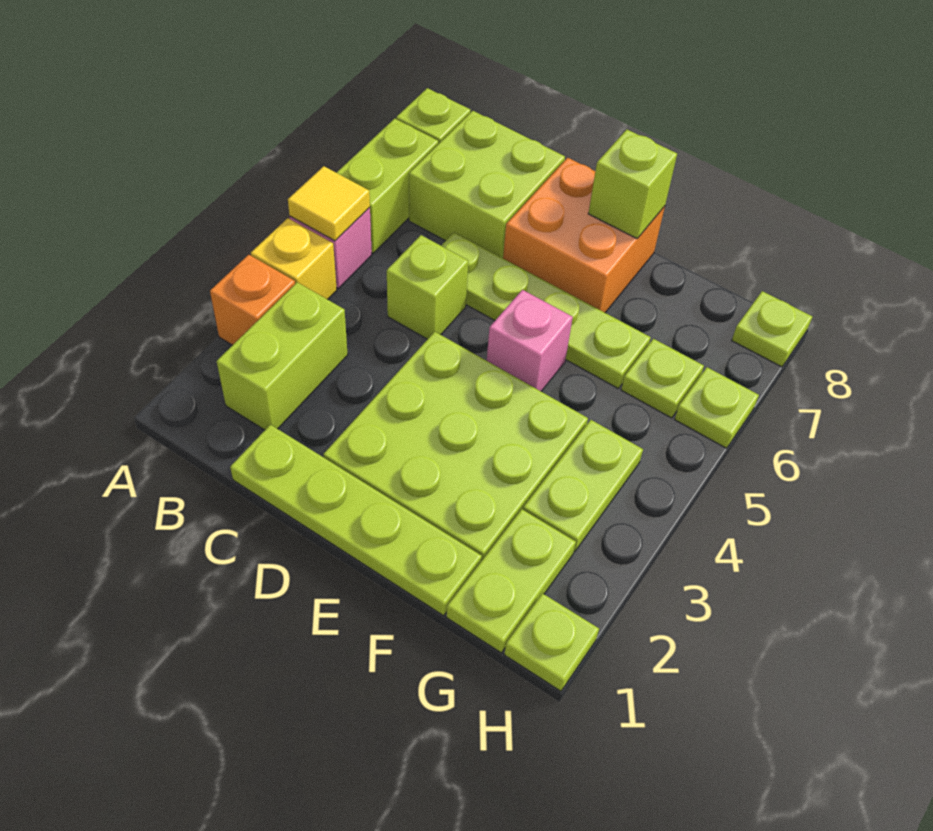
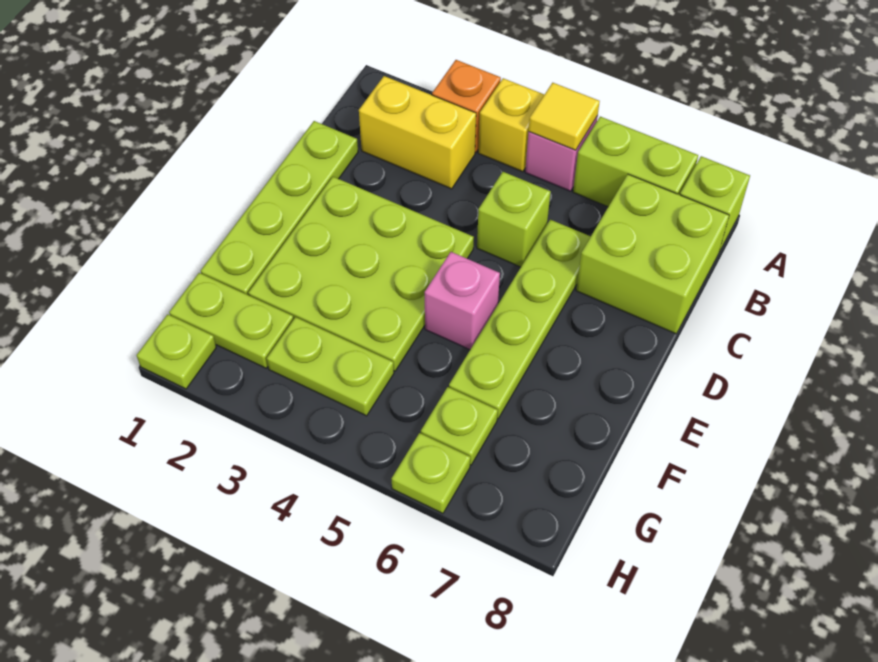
lime brick B2:B3 level 1 -> yellow brick B2:B3 level 1
orange brick D7:E8 level 1 -> none
lime brick E8 level 2 -> none
lime plate H8 level 1 -> none

